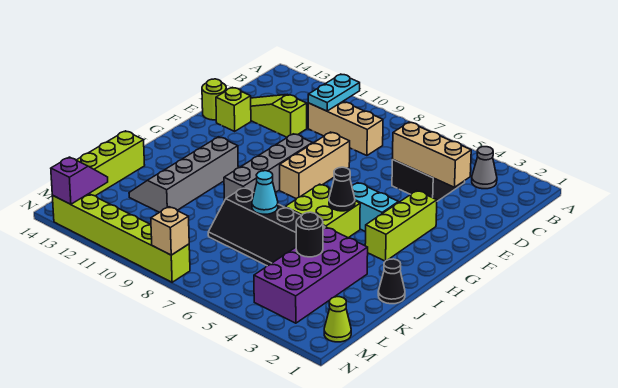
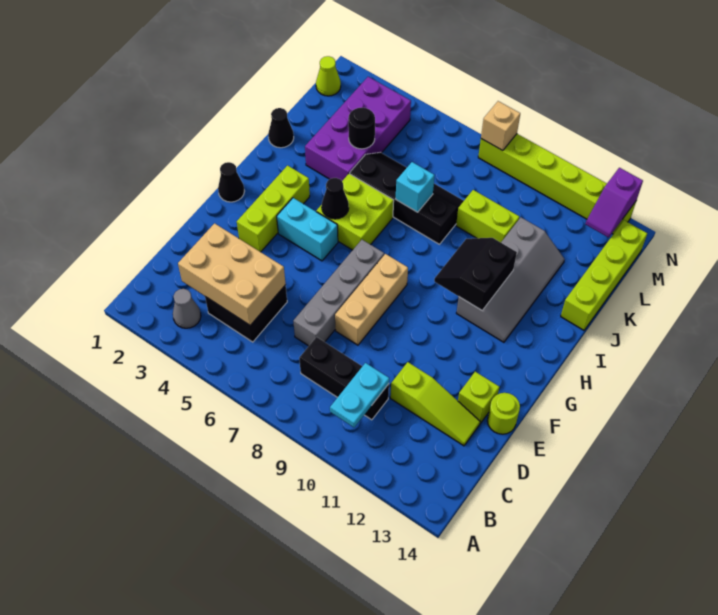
tan brick C8:C10 level 1 -> black brick C8:C10 level 1
tan brick D3:D5 level 2 -> tan brick C3:D5 level 2
grey brick F9:I9 level 1 -> grey brick D7:G7 level 1
none -> black cone G1 level 1
none -> black slope H10:I11 level 2 top 11
cyan cone J7 level 2 -> cyan brick J7 level 2
none -> lime brick K9:K10 level 1

